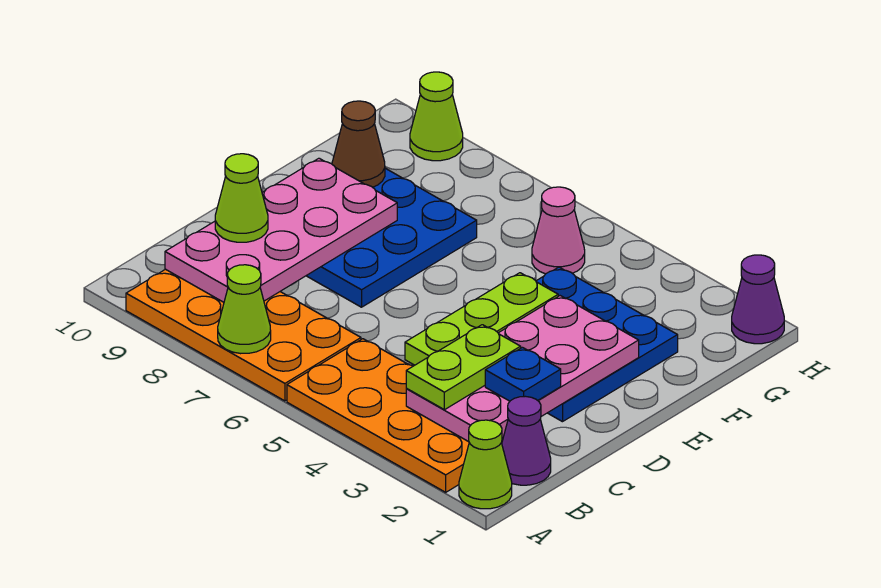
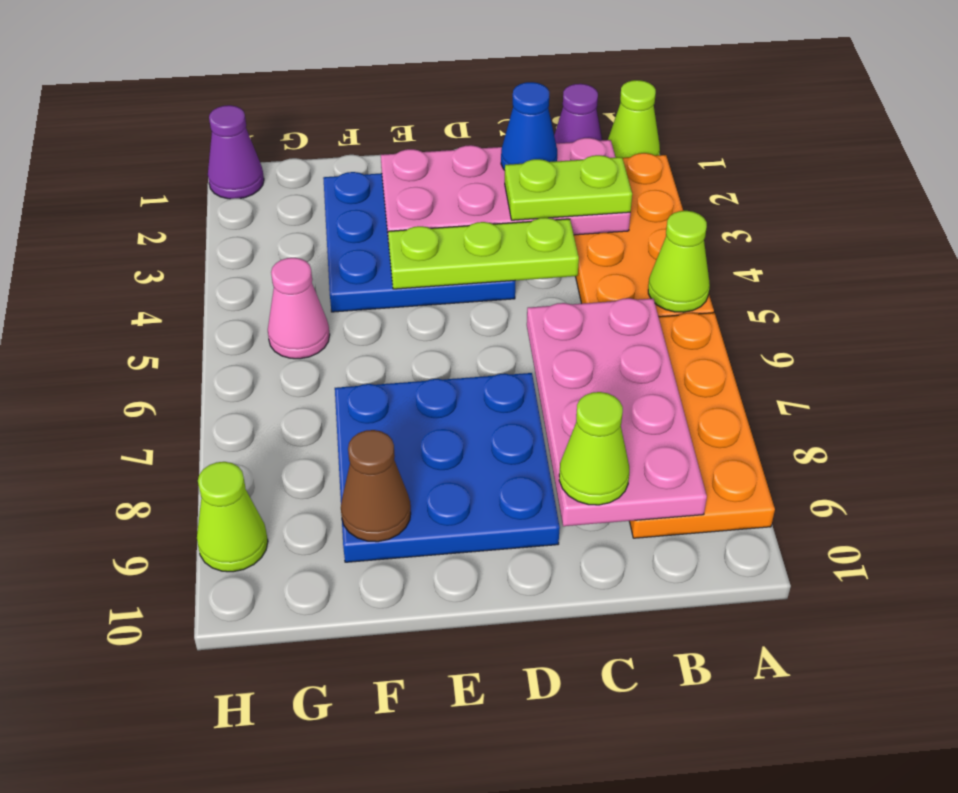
lime cone A7 level 2 -> lime cone A5 level 2
pink plate B8:E9 level 2 -> pink plate B6:C9 level 2
blue plate C2 level 3 -> blue cone C2 level 3

